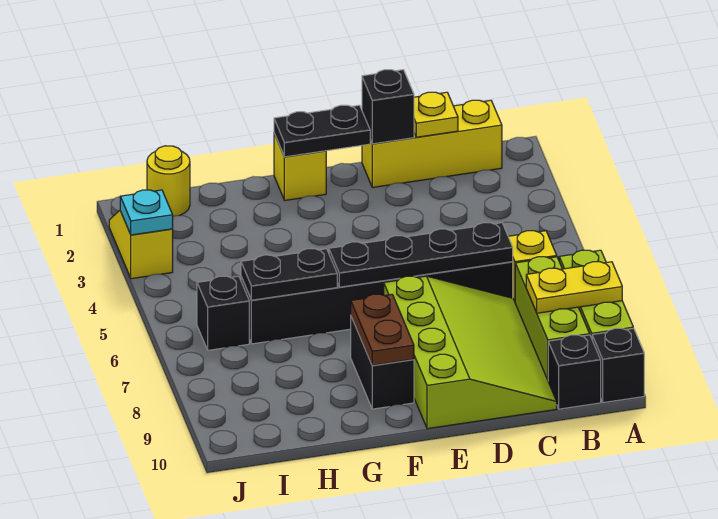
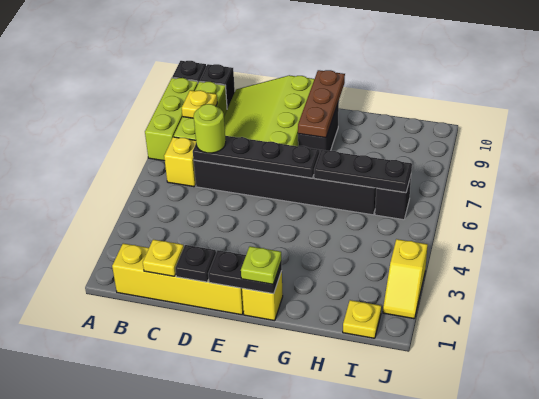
yellow plate A8:B8 level 2 -> yellow plate B8 level 2
yellow brick B1:D1 level 1 -> yellow brick B1:E1 level 1
none -> lime round brick C6 level 3
black brick D1 level 2 -> black plate D1 level 2
none -> lime plate F1 level 3
brown plate F8:F9 level 2 -> brown plate F8:F10 level 2
black plate G6:H6 level 2 -> black plate G6:I6 level 2
yellow round brick I1 level 1 -> yellow plate I1 level 1
cyan plate J3 level 2 -> none

